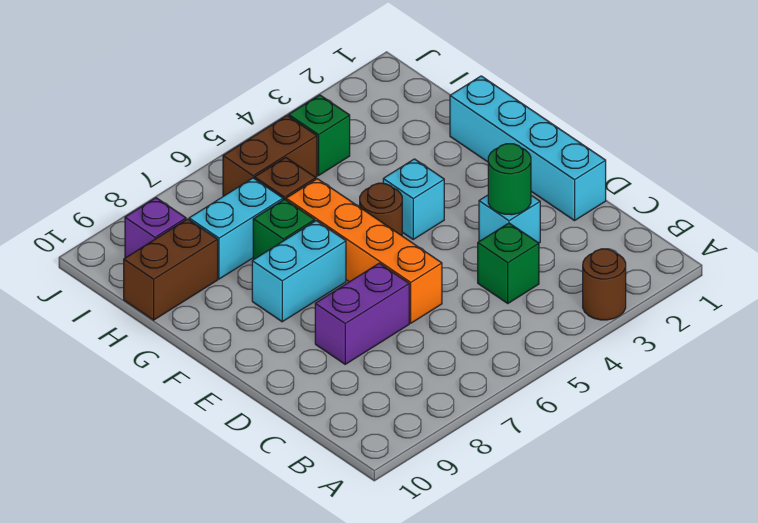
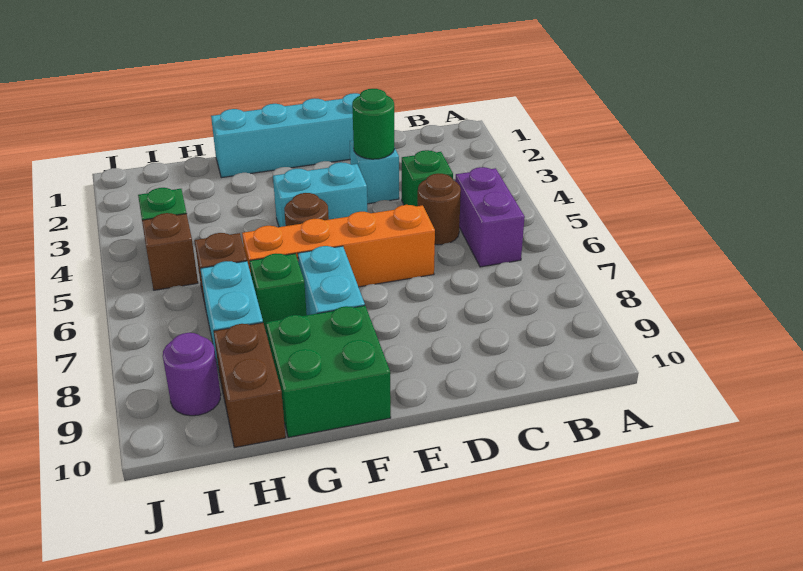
brown round brick A3 level 1 -> brown round brick C5 level 1
purple brick D7:D8 level 1 -> purple brick B5:B6 level 1
cyan brick F4 level 1 -> cyan brick E4:F4 level 1
none -> green brick F9:G10 level 1
brown brick I5:I6 level 1 -> brown brick I5 level 1
purple brick I9 level 1 -> purple round brick I9 level 1

